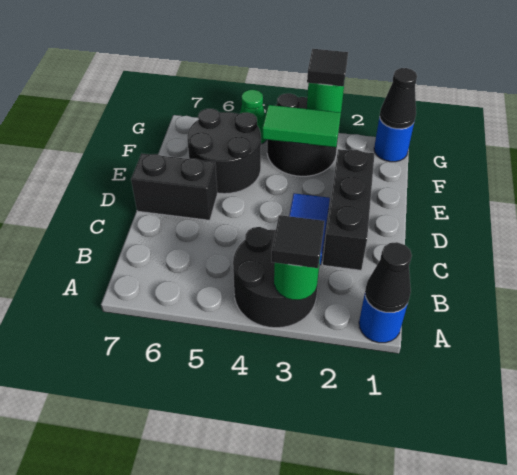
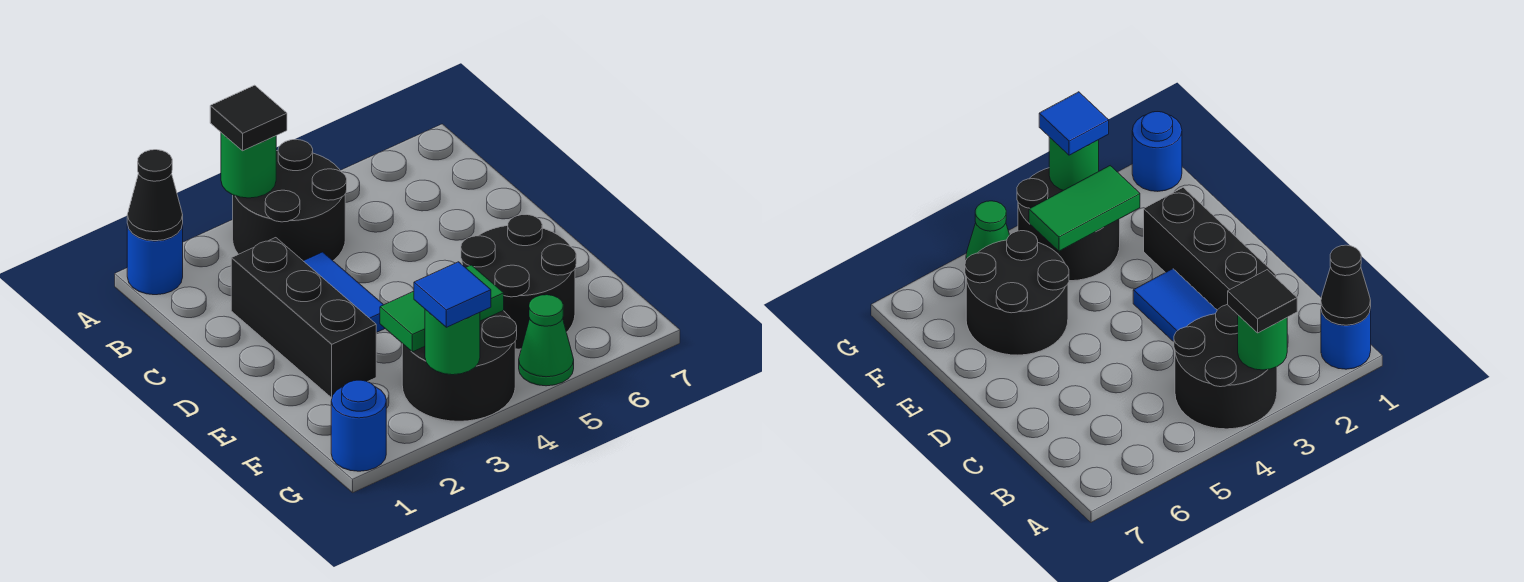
black brick D6:D7 level 1 -> none
black cone G1 level 2 -> none
black tile G3 level 3 -> blue tile G3 level 3

